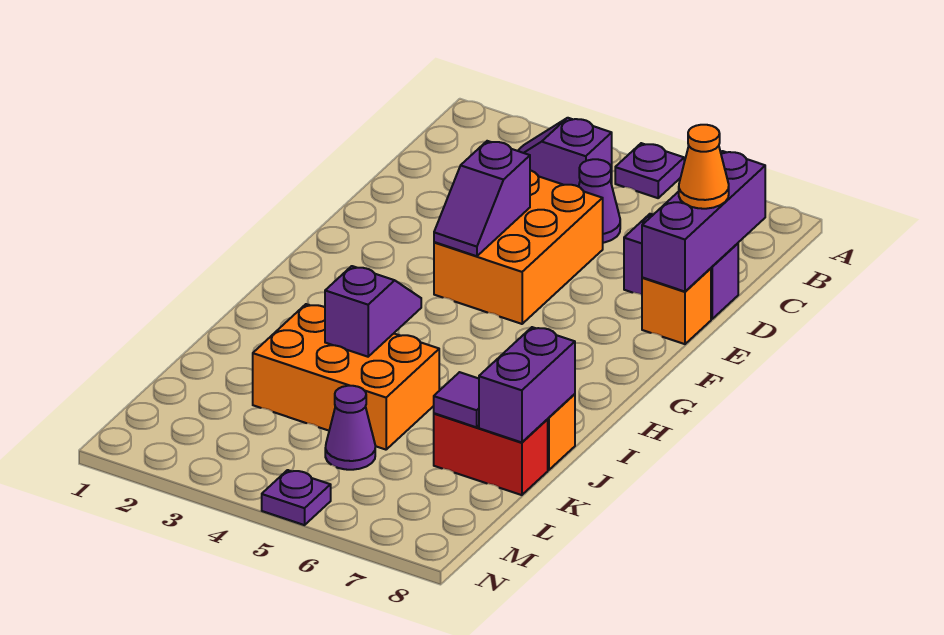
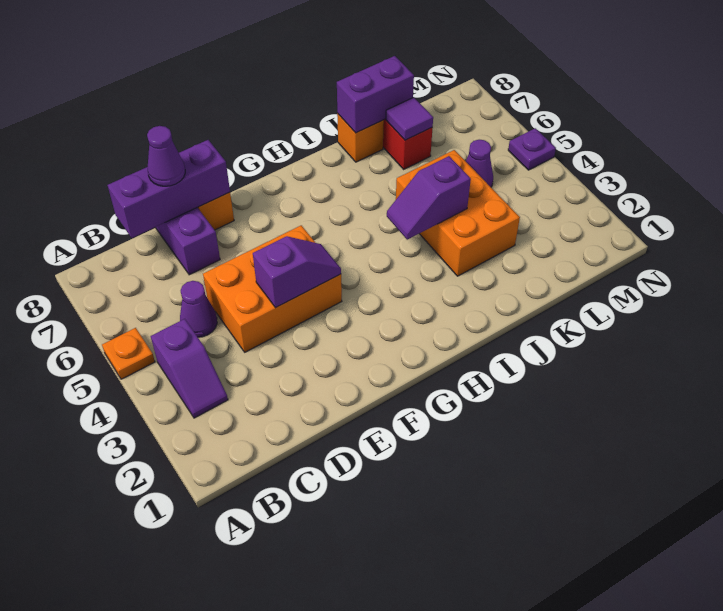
purple plate A5 level 1 -> orange plate A5 level 1
orange cone D8 level 3 -> purple cone D8 level 3

